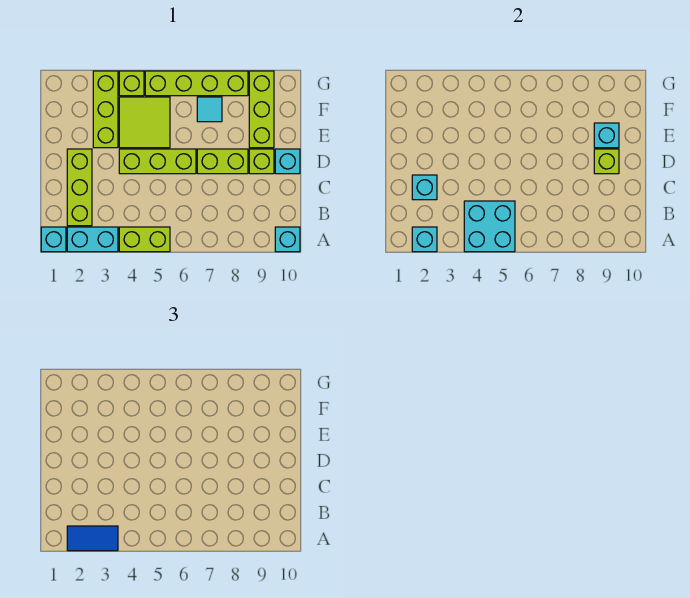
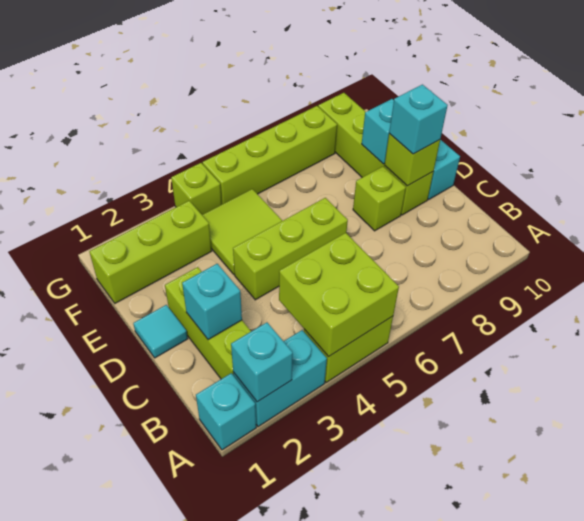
blue tile A2:A3 level 3 -> none
cyan brick A4:B5 level 2 -> lime brick A4:B5 level 2
cyan brick A10 level 1 -> cyan brick D9 level 3
lime brick D7:D8 level 1 -> lime brick D8 level 1
lime brick E3:G3 level 1 -> lime brick F1:F3 level 1
cyan tile F7 level 1 -> cyan tile D1 level 1

